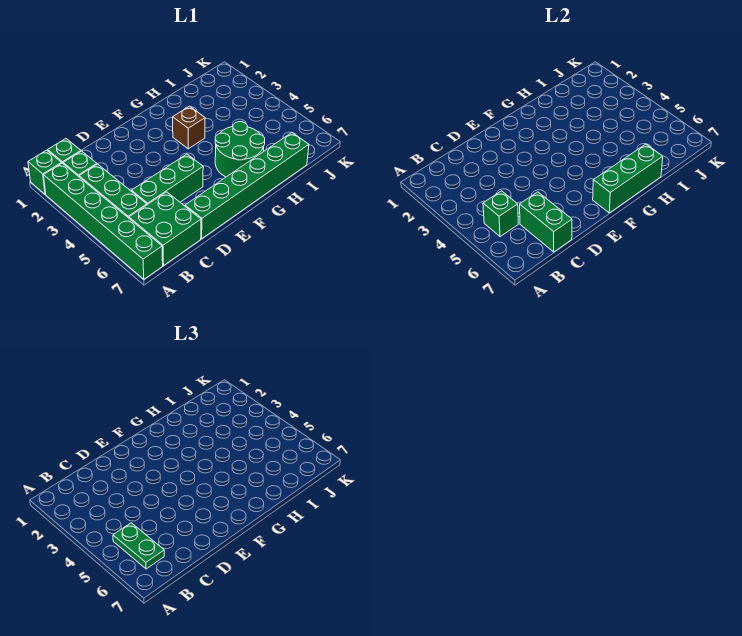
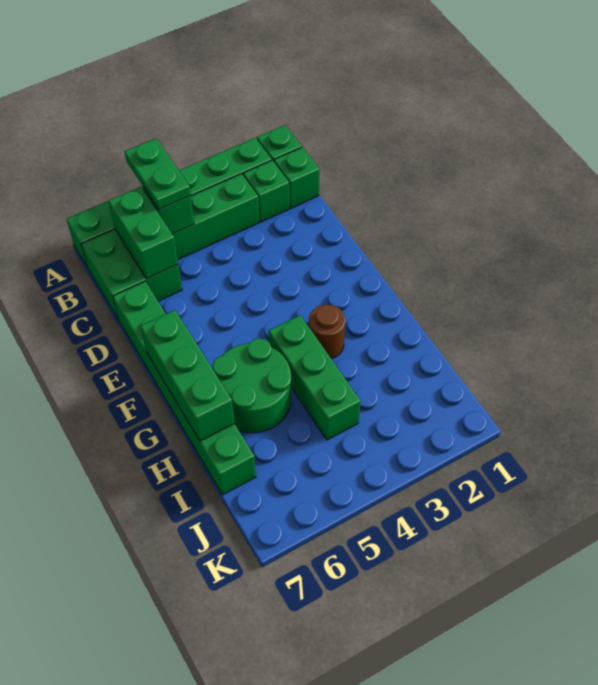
green plate B5:B6 level 3 -> green plate A5:B5 level 3
green brick C5:E5 level 1 -> green brick G4:I4 level 1
green brick C6:C7 level 2 -> green brick B6:C6 level 2
brown brick G3 level 1 -> brown round brick G3 level 1

